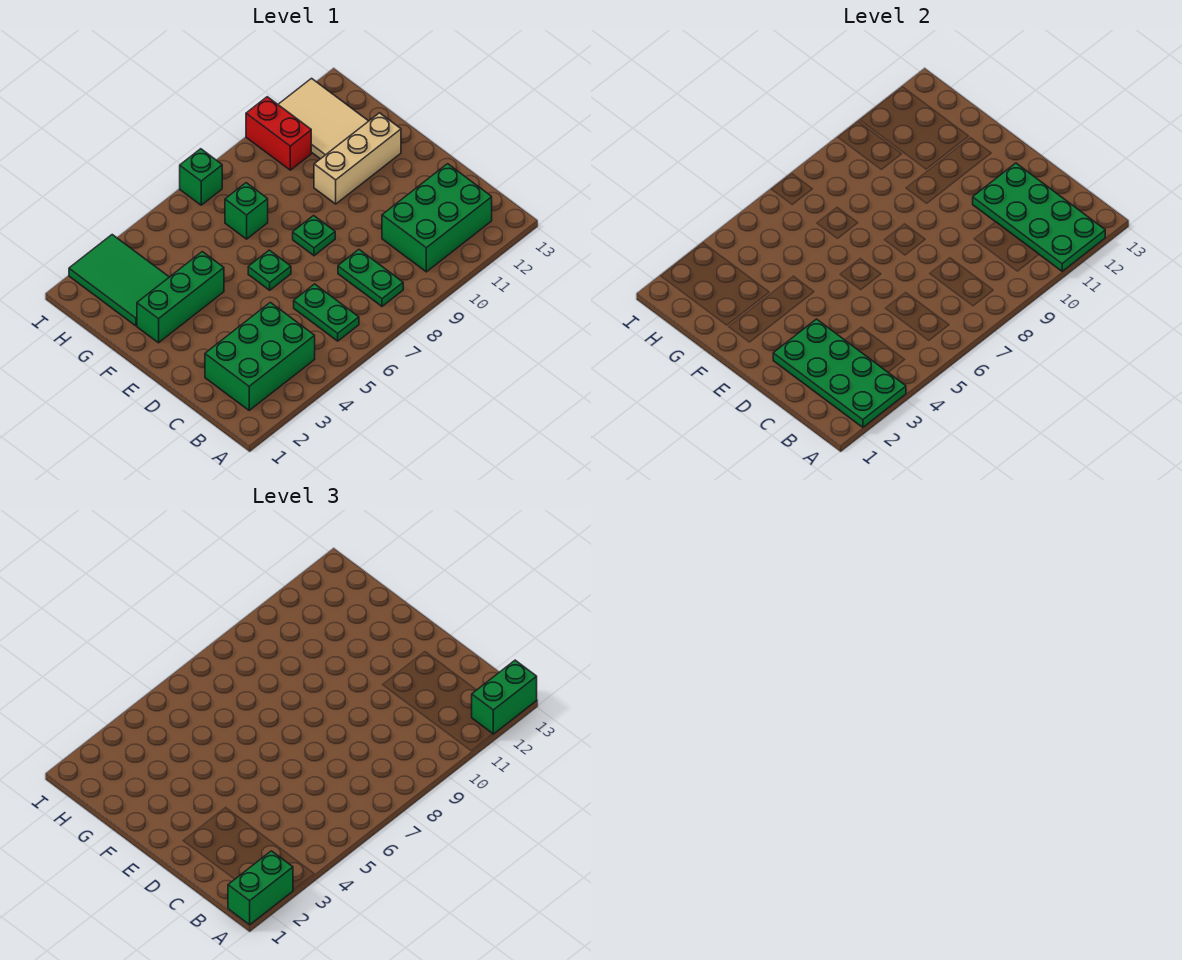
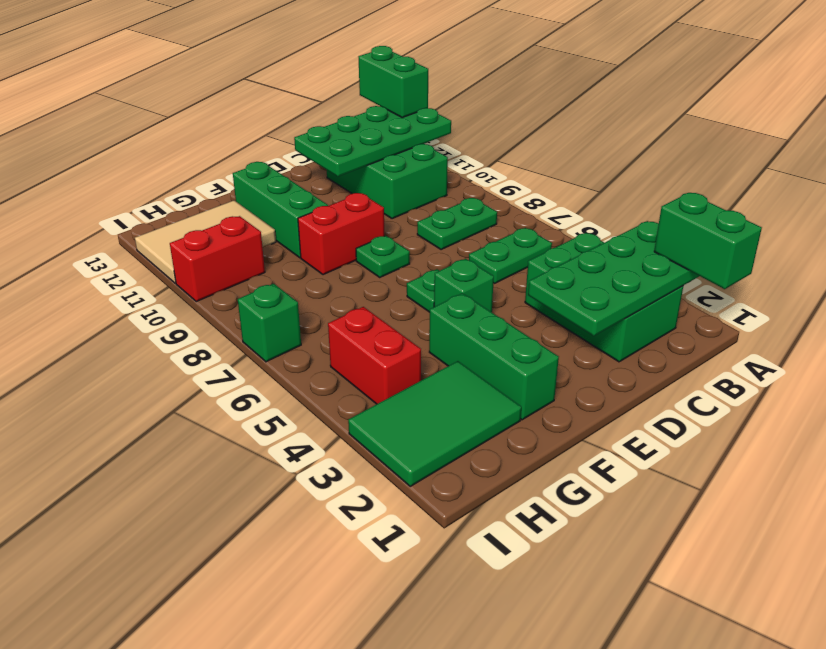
none -> red brick E9:F9 level 1
tan brick F10:F12 level 1 -> green brick F10:F12 level 1
green brick G7 level 1 -> green brick E5 level 1
none -> red brick H4:H5 level 1

